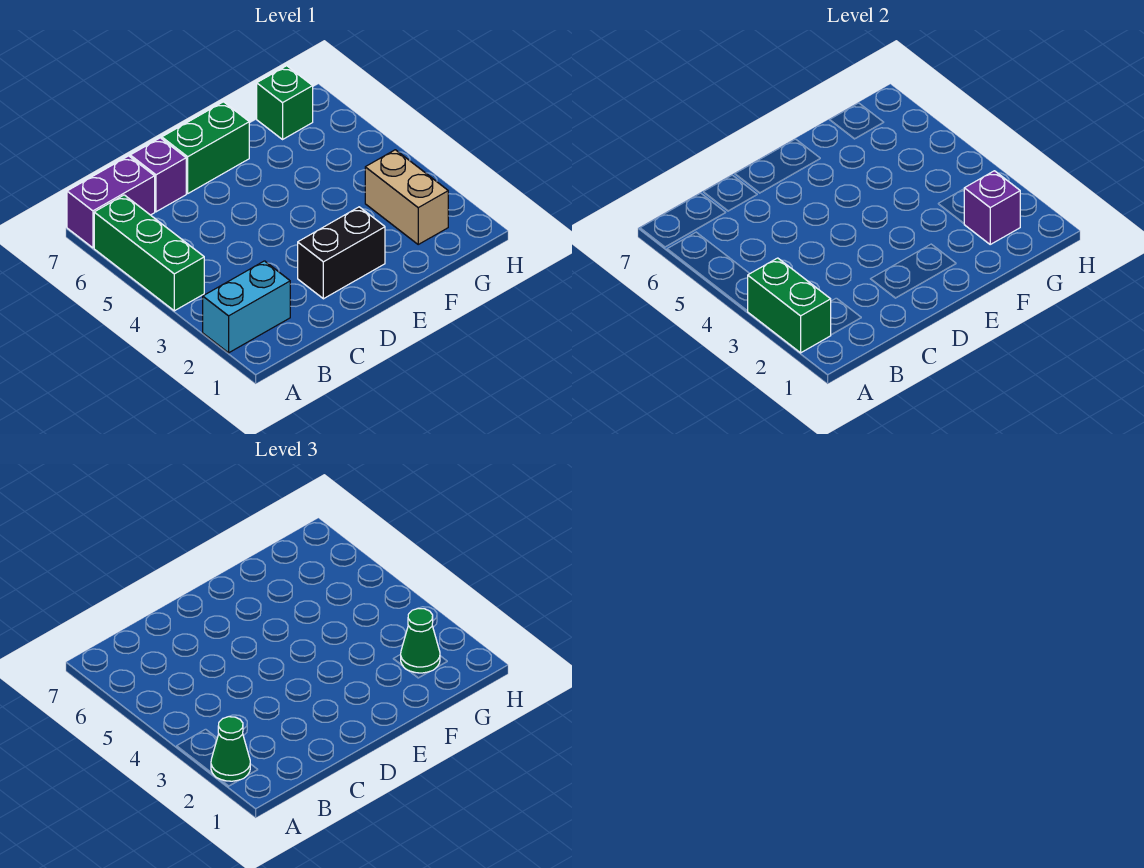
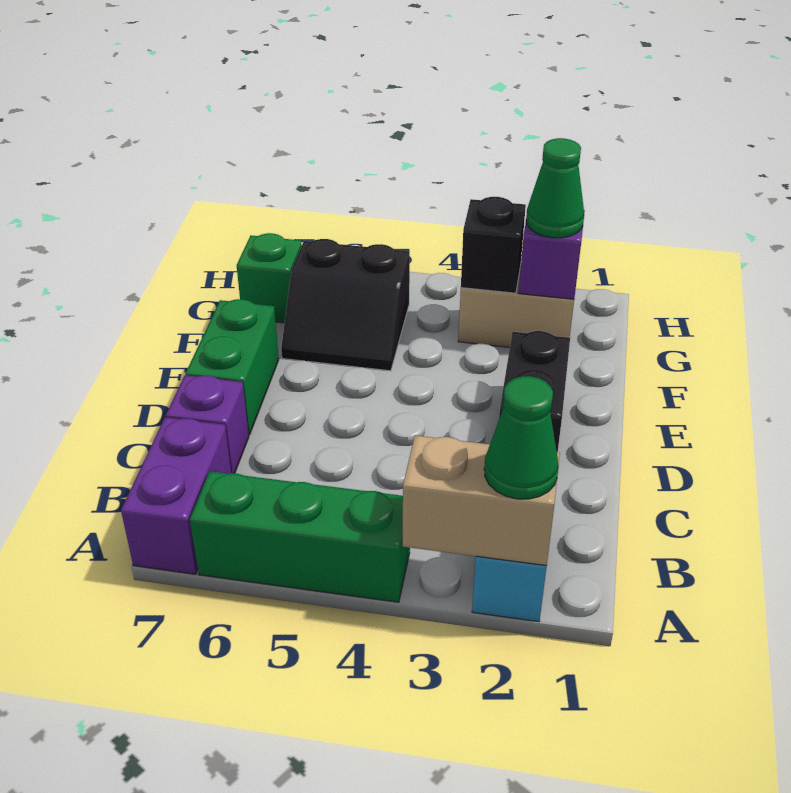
green brick A2:A3 level 2 -> tan brick A2:A3 level 2
none -> black slope F5:G6 level 1 top G
none -> black brick G3 level 2

